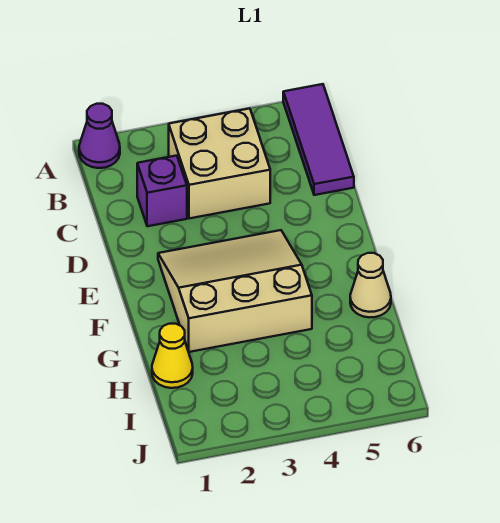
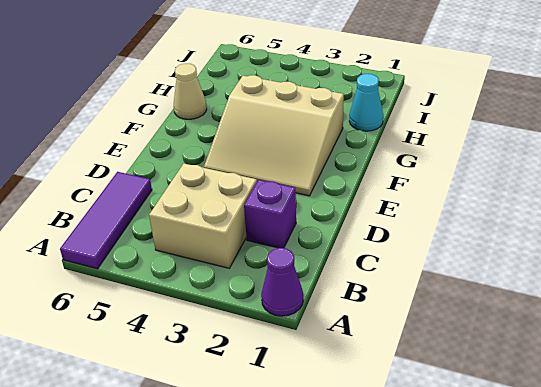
yellow cone H1 level 1 -> cyan cone H1 level 1

